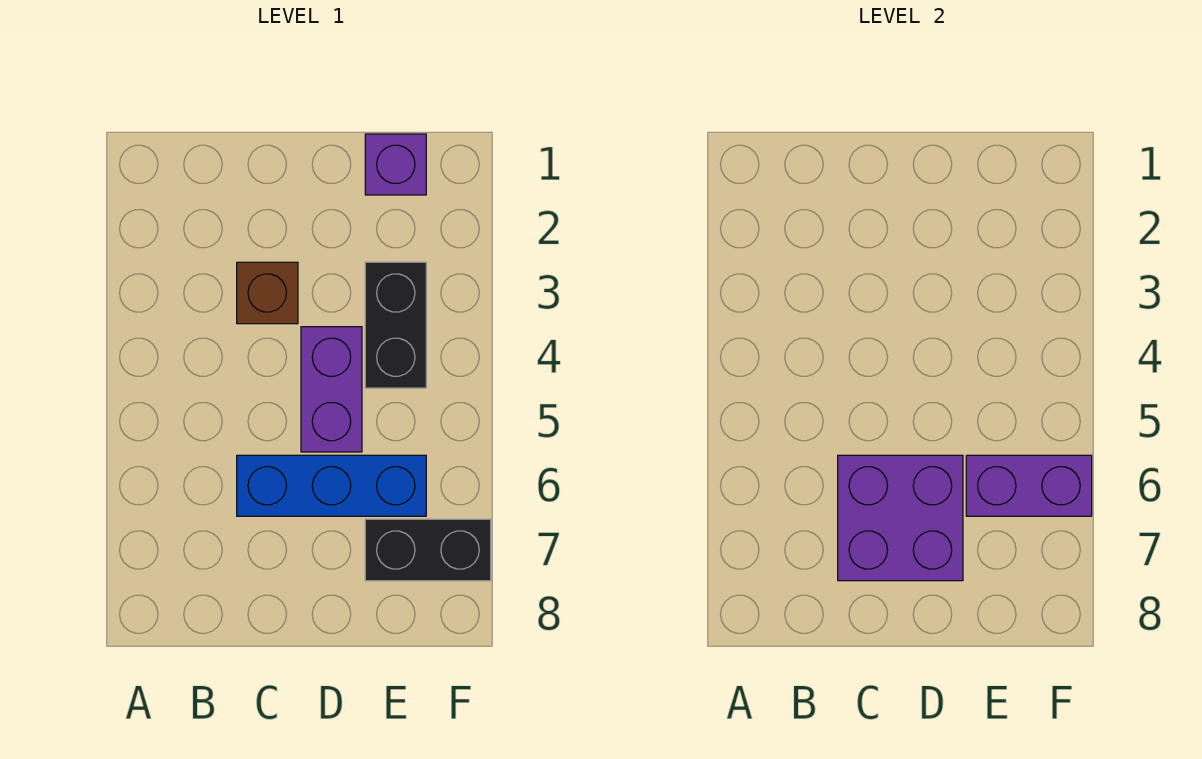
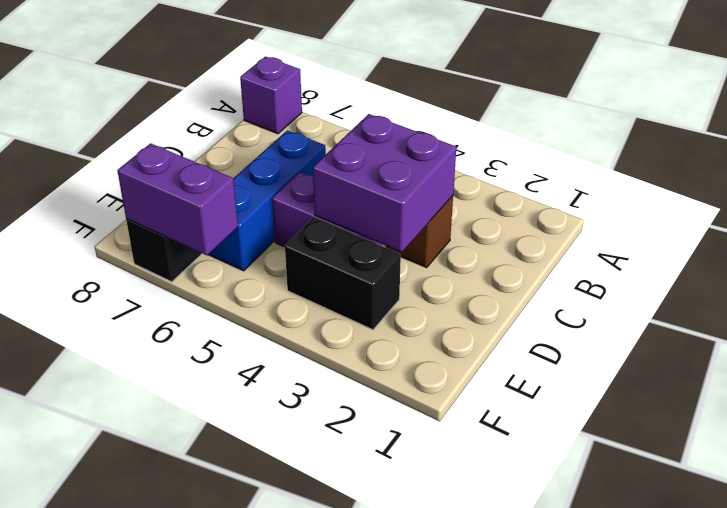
purple brick C6:D7 level 2 -> purple brick C3:D4 level 2
purple brick E1 level 1 -> purple brick A8 level 1
purple brick E6:F6 level 2 -> purple brick F6:F7 level 2

